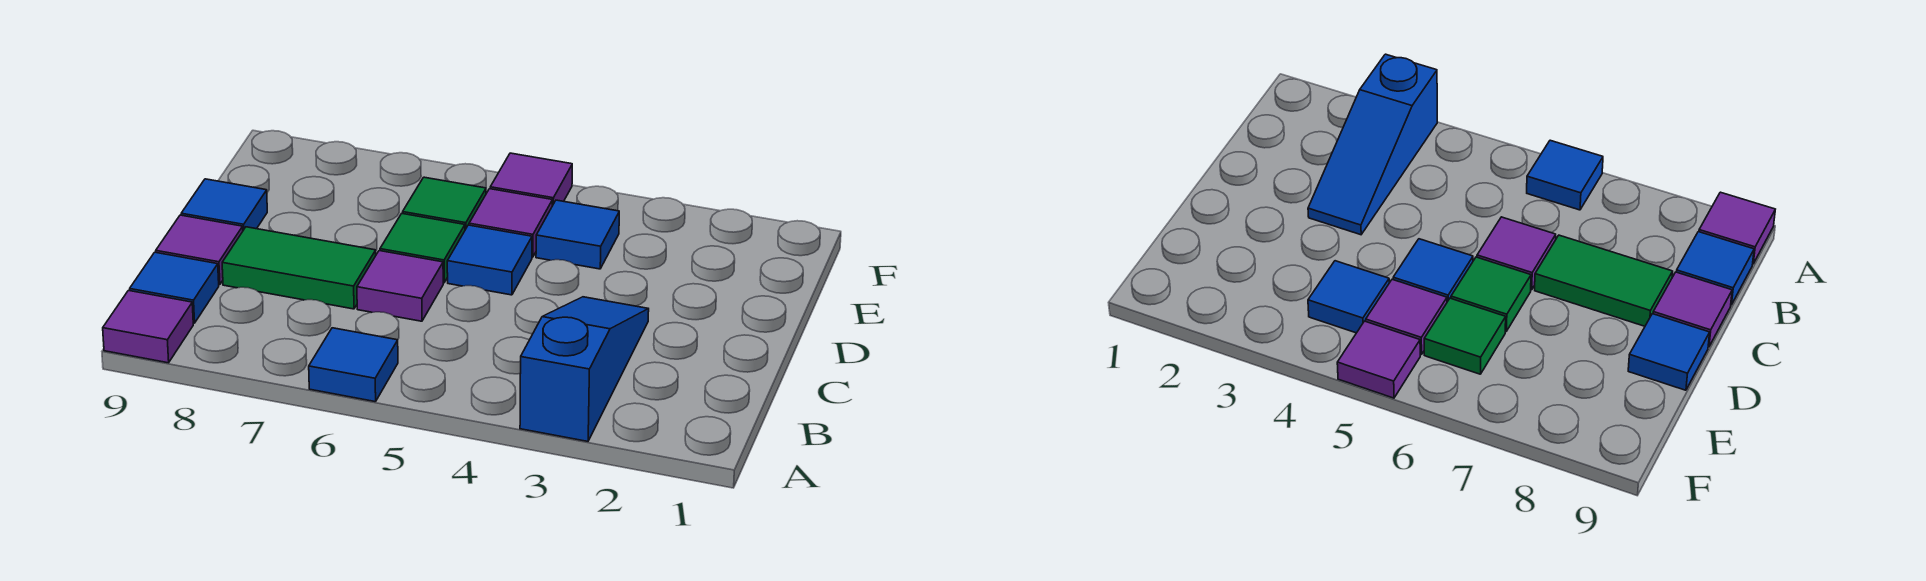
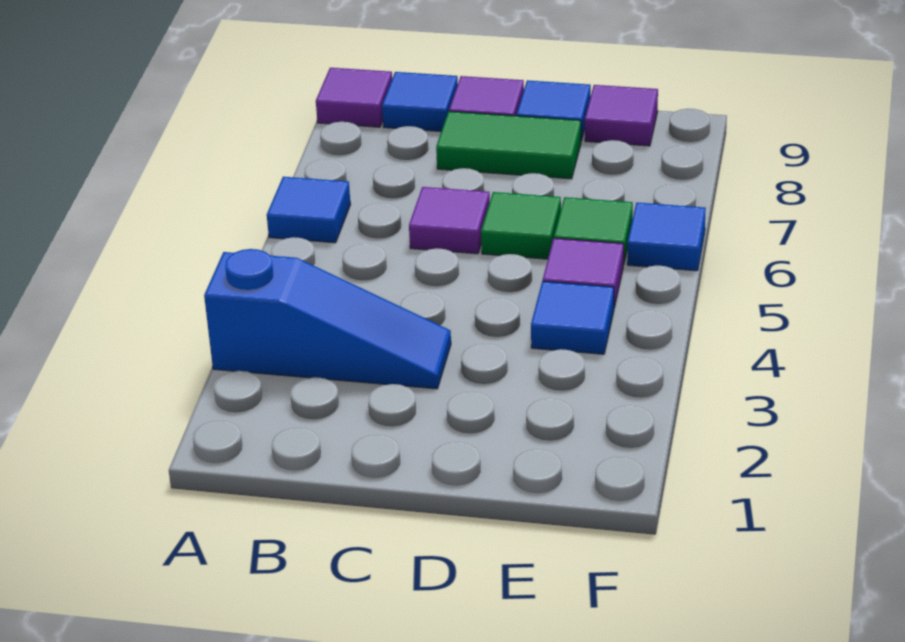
green tile C7:C8 level 1 -> green tile C8:D8 level 1
blue tile D5 level 1 -> blue tile F6 level 1
purple tile F5 level 1 -> purple tile E9 level 1

